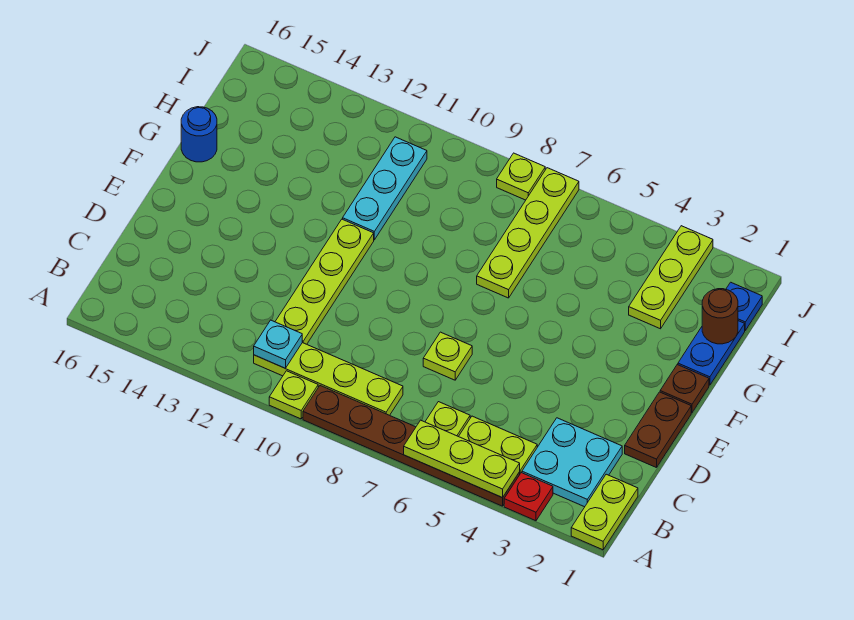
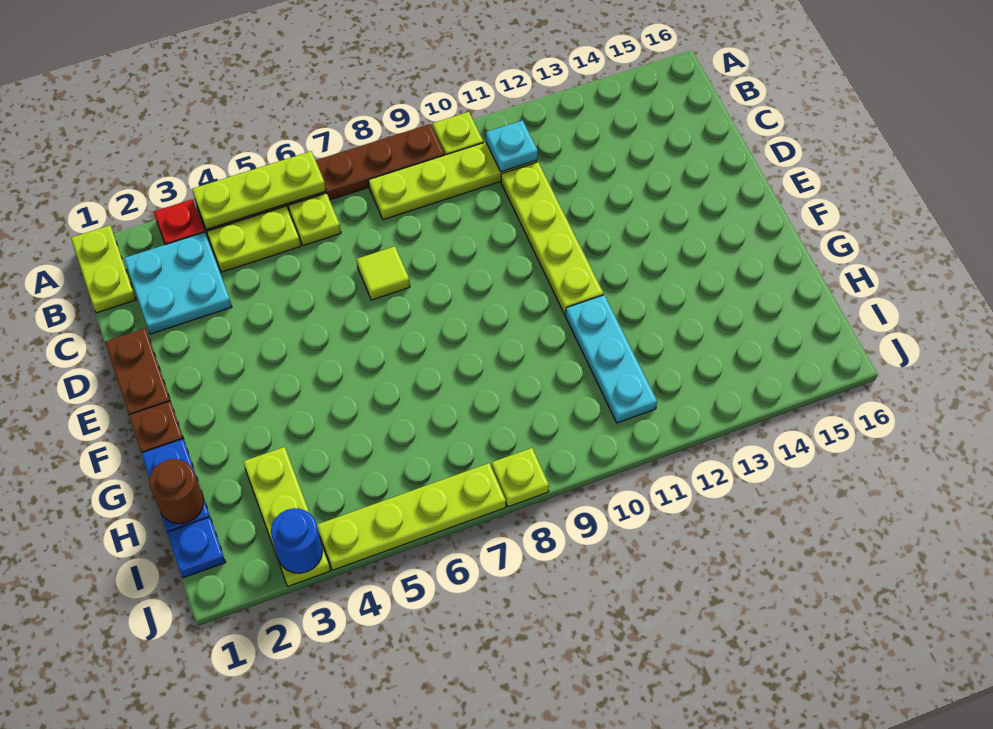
lime plate D7 level 1 -> lime tile D7 level 1
lime plate G7:J7 level 1 -> lime plate J4:J7 level 1
blue round brick G16 level 1 -> blue round brick J3 level 2

